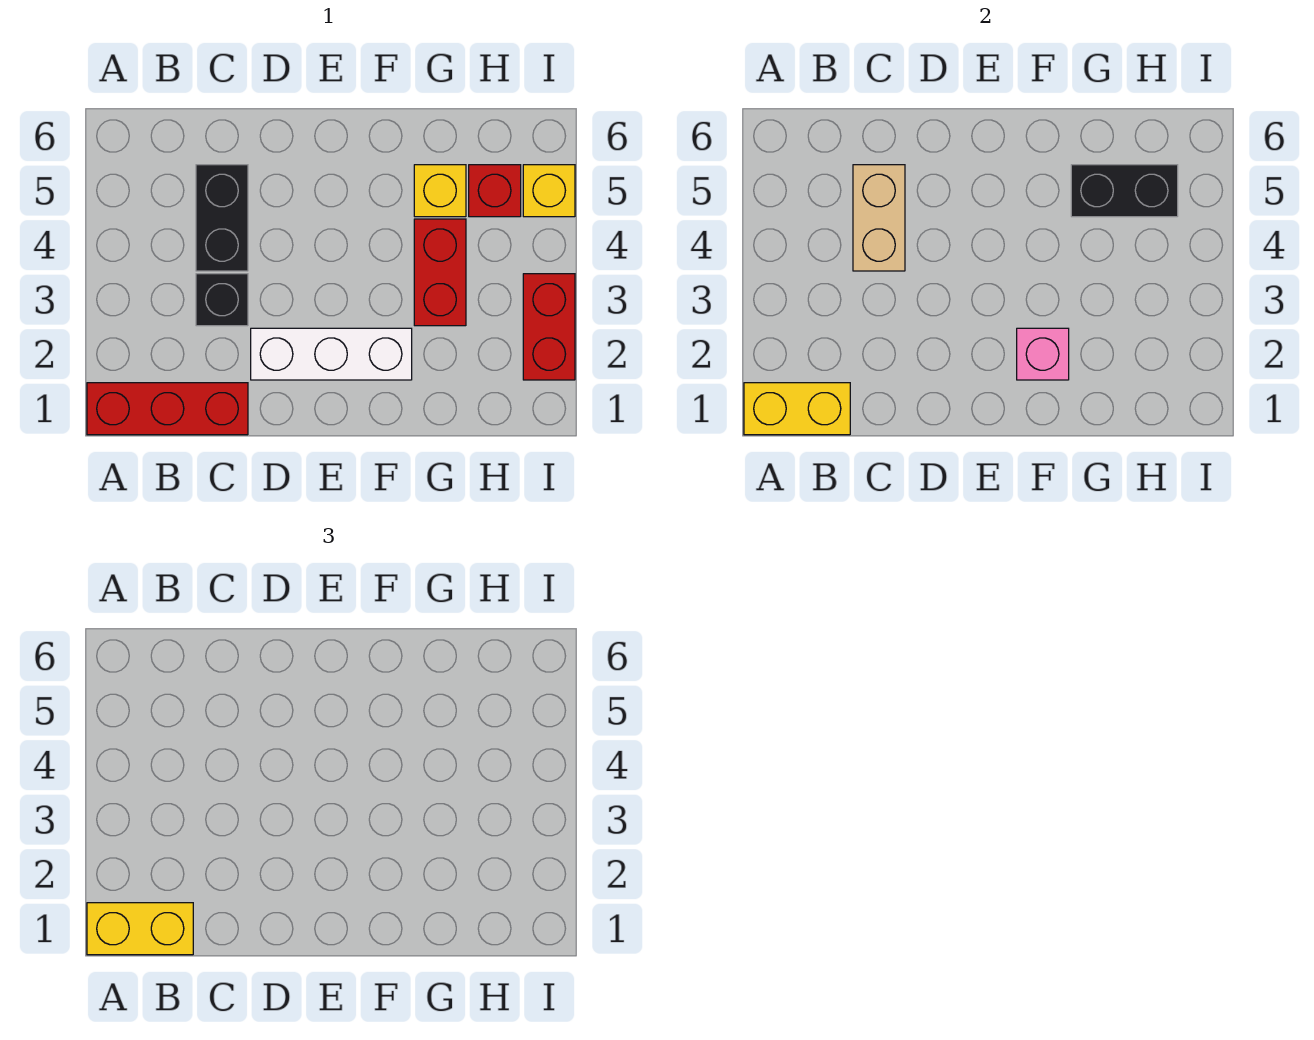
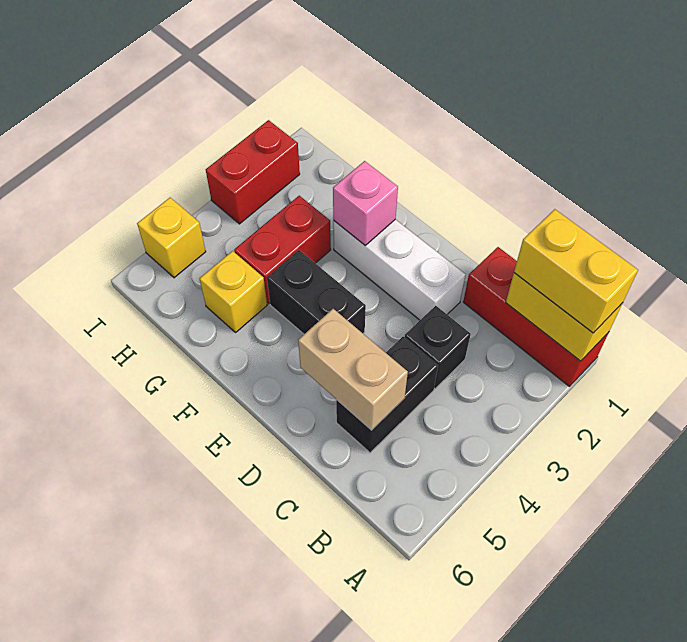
tan brick C4:C5 level 2 -> tan brick C5:D5 level 2
black brick G5:H5 level 2 -> black brick E4:F4 level 1
red brick H5 level 1 -> none

